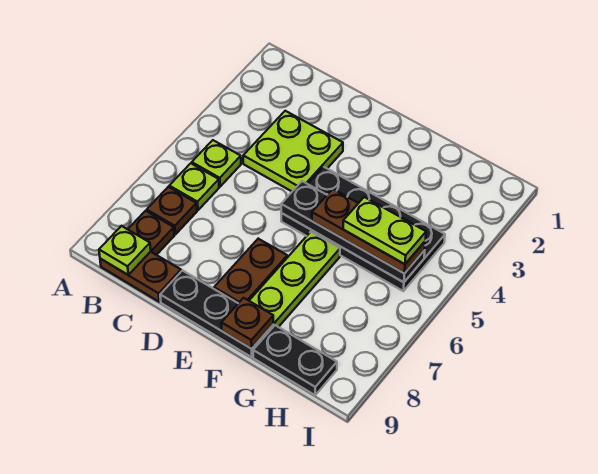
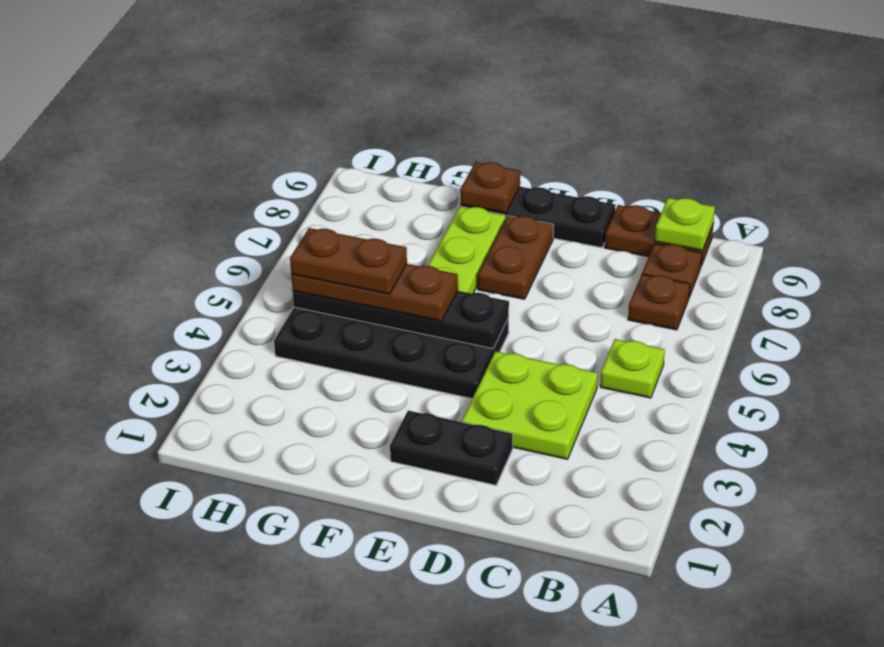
lime plate B6 level 1 -> none
lime plate G5:H5 level 4 -> brown plate G5:H5 level 4
black plate G9:H9 level 1 -> black plate D2:E2 level 1

